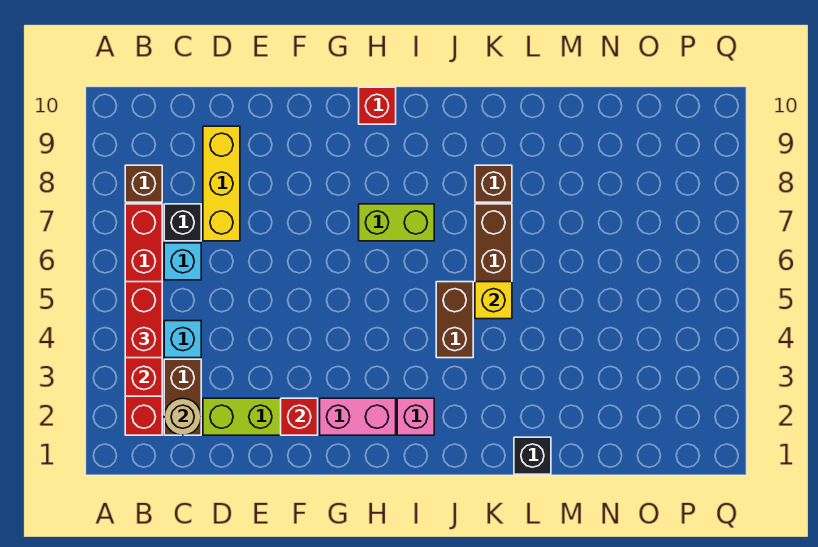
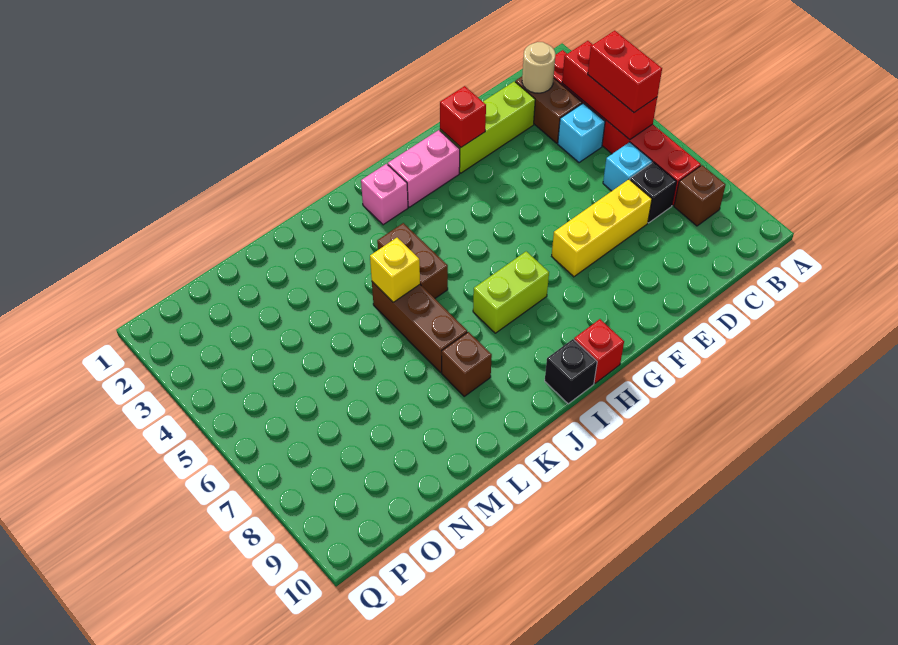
yellow brick D7:D9 level 1 -> yellow brick D7:F7 level 1
black brick L1 level 1 -> black brick I10 level 1

